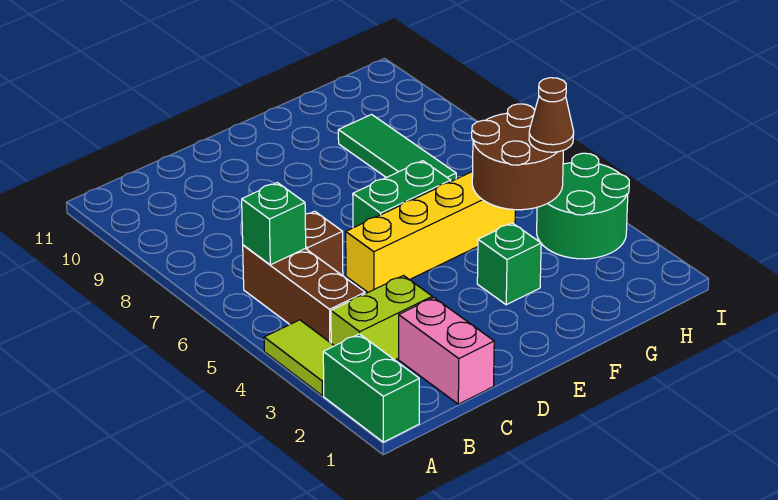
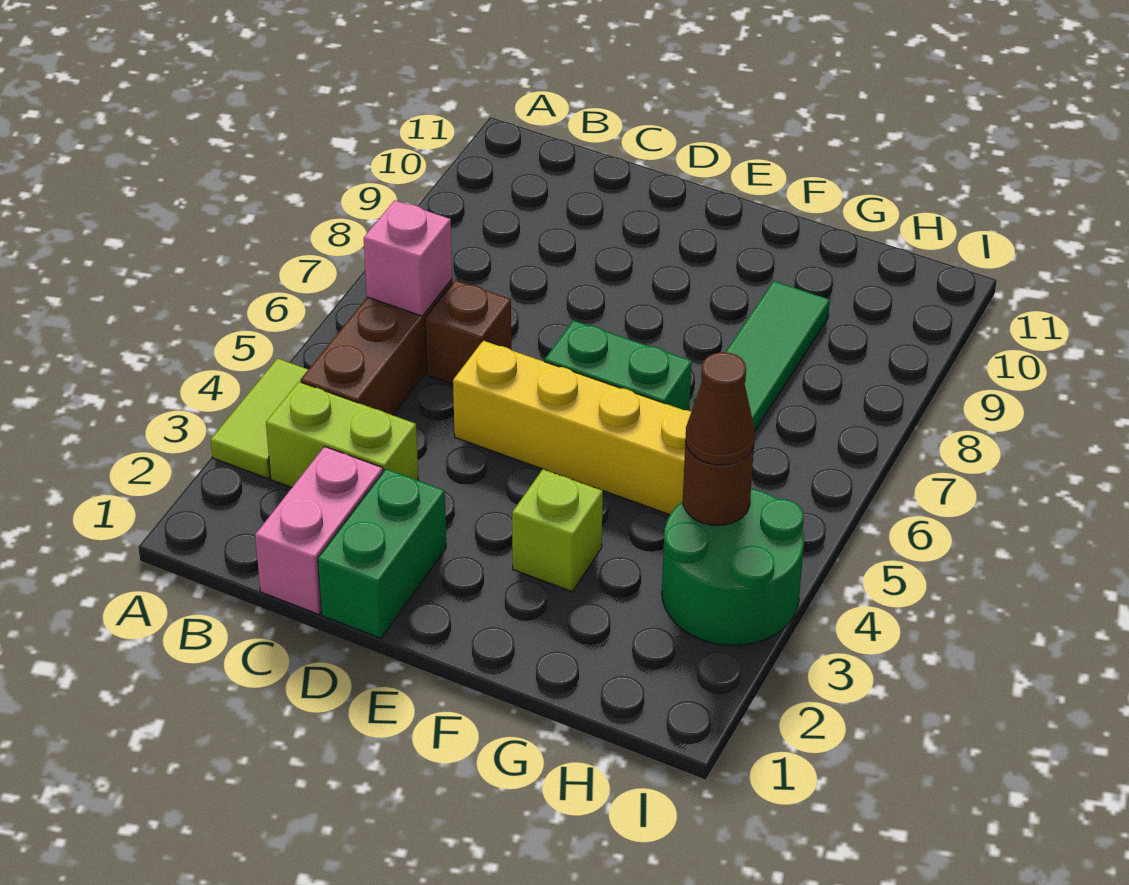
green brick A1:A2 level 1 -> green brick D1:D2 level 1
green brick B6 level 2 -> pink brick B6 level 2
green brick F3 level 1 -> lime brick F3 level 1
brown round brick G4:H5 level 2 -> brown round brick H4 level 2

